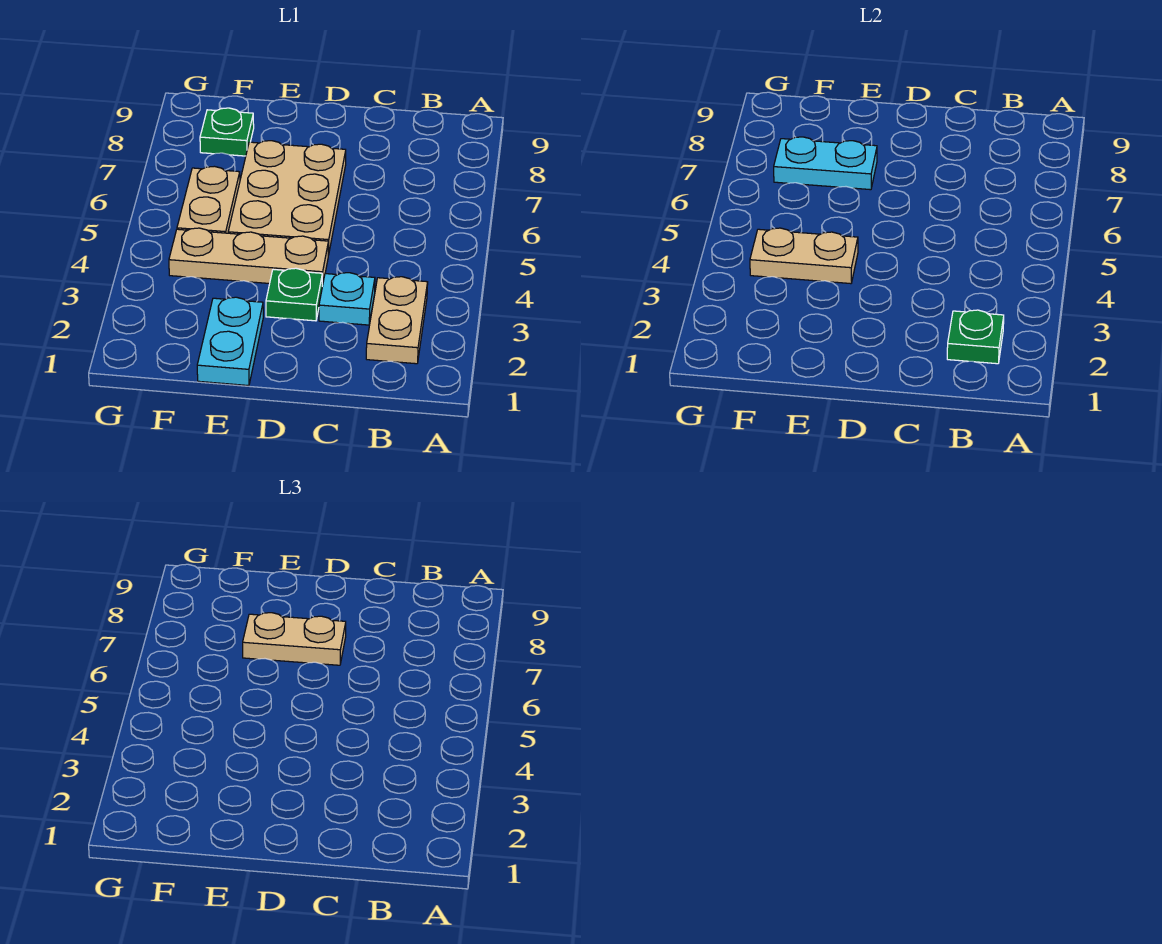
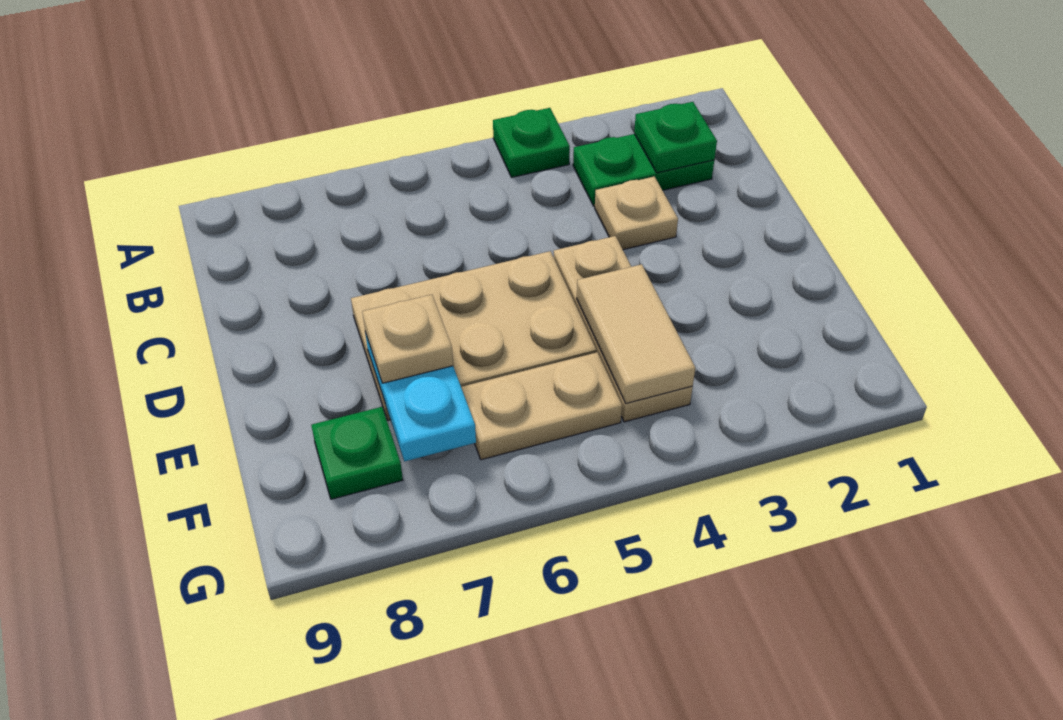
tan plate B2:B3 level 1 -> green plate B2:B3 level 1
cyan plate C3 level 1 -> tan plate C3 level 1
green plate D3 level 1 -> green plate A4 level 1
tan plate D7:E7 level 3 -> tan plate E7 level 3
cyan plate E1:E2 level 1 -> none
tan plate E4:F4 level 2 -> tan tile E4:F4 level 2

